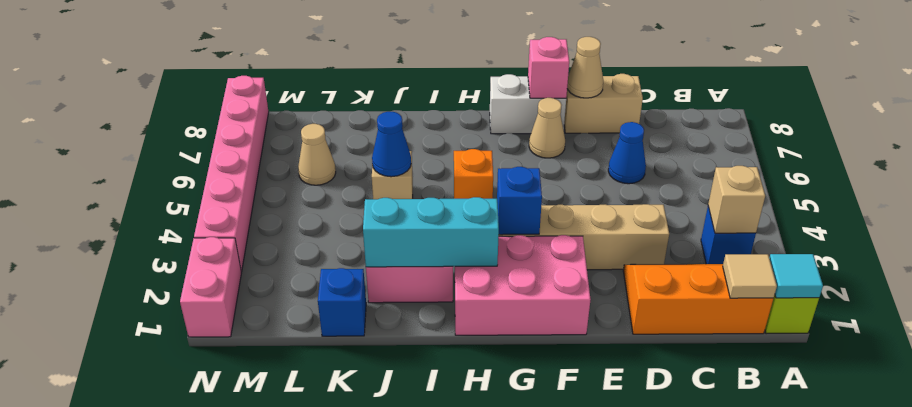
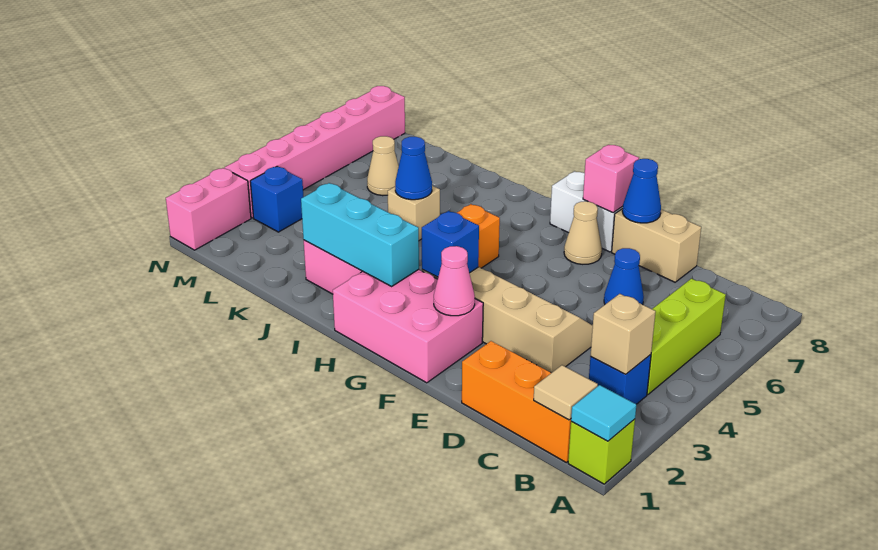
none -> lime brick B4:B6 level 1
tan cone E8 level 2 -> blue cone E8 level 2
none -> pink cone F2 level 2
blue brick K1 level 1 -> blue brick M3 level 1

